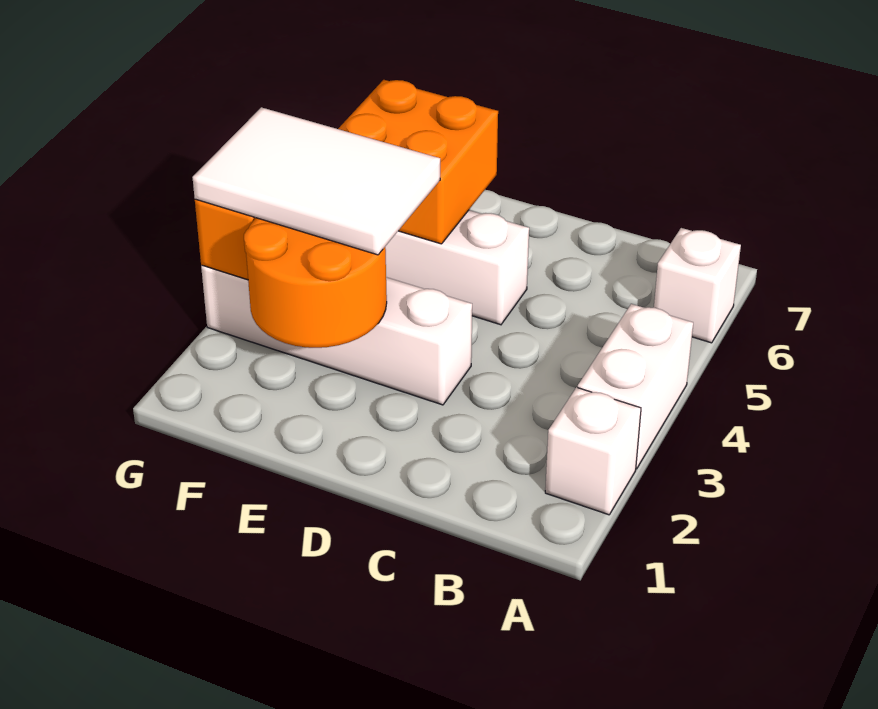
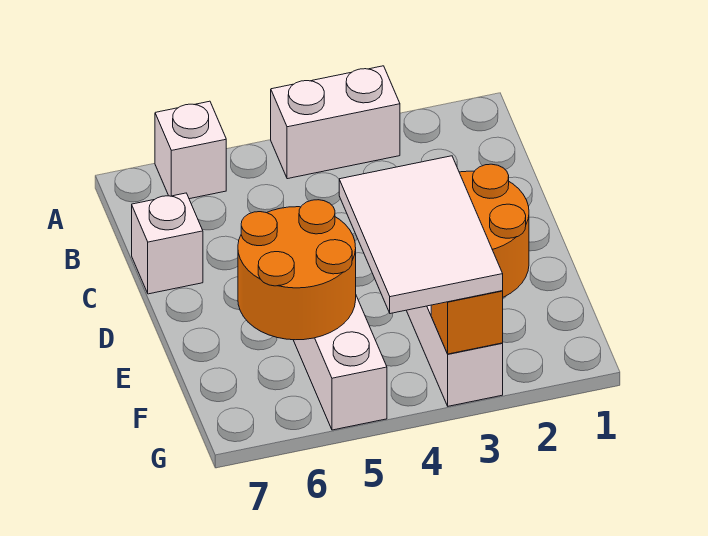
white brick A2 level 1 -> white brick C7 level 1
orange brick E5:F6 level 2 -> orange round brick E5:F6 level 2

